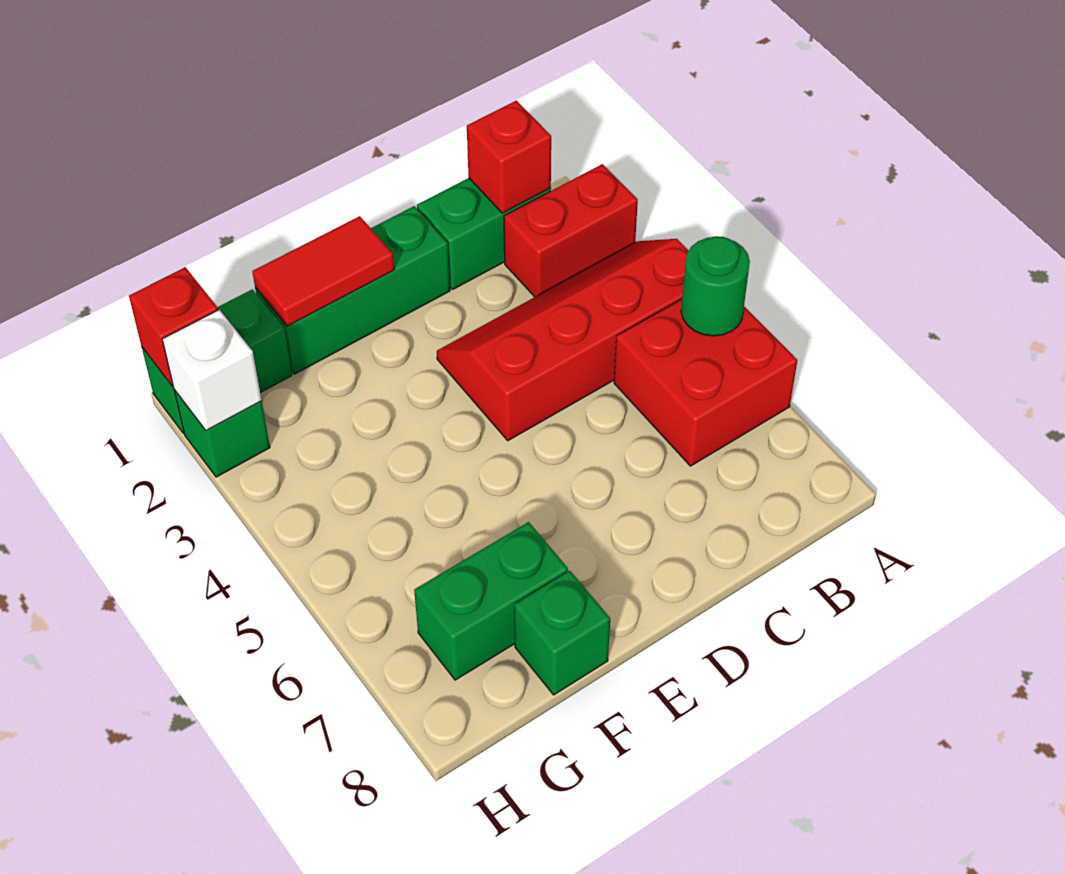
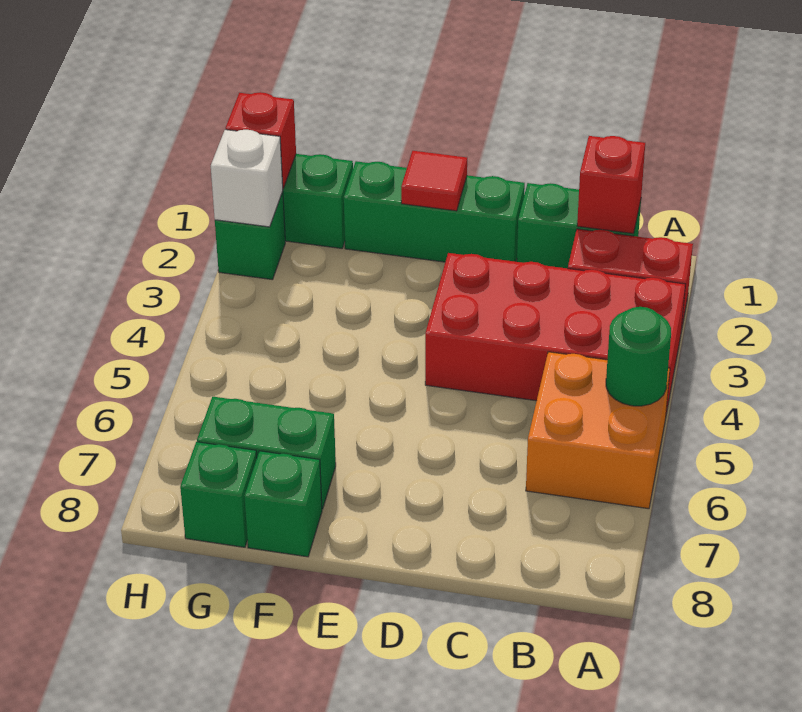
red slope A3:D4 level 1 top 4 -> red brick A3:D4 level 1
red brick A5:B6 level 1 -> orange brick A5:B6 level 1
red tile E1:F1 level 2 -> red tile E1 level 2
none -> green brick G8 level 1

